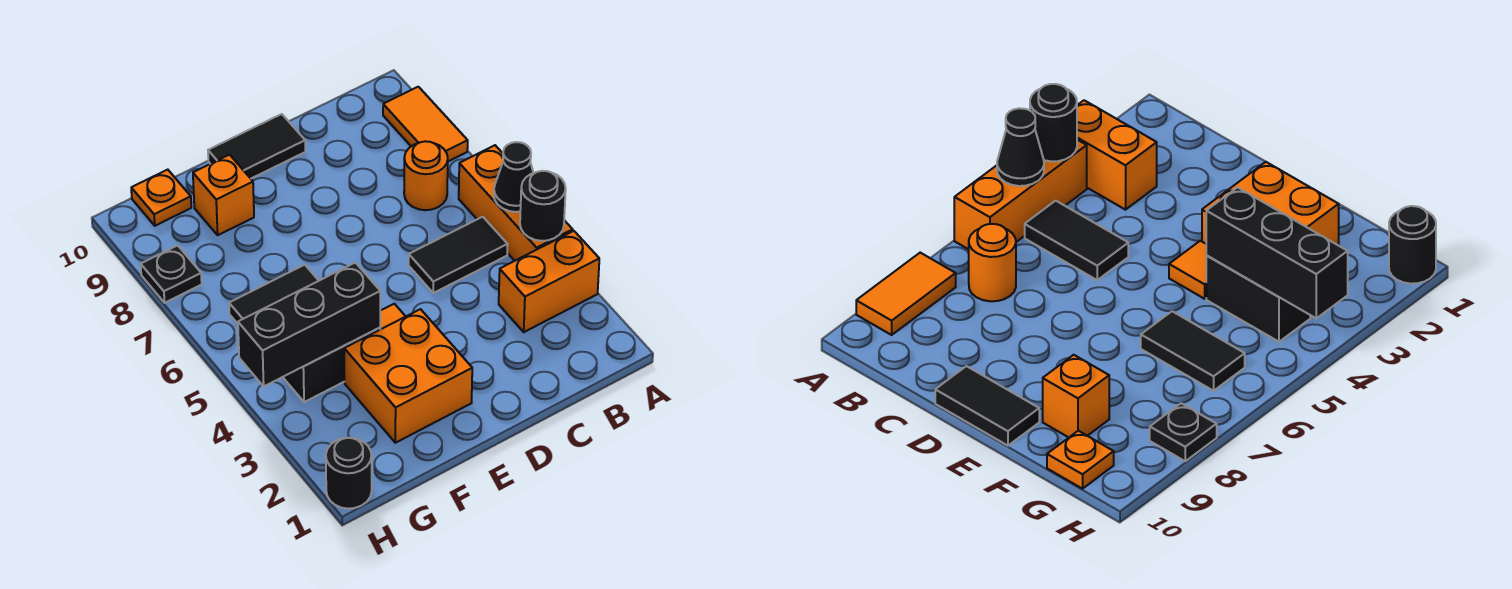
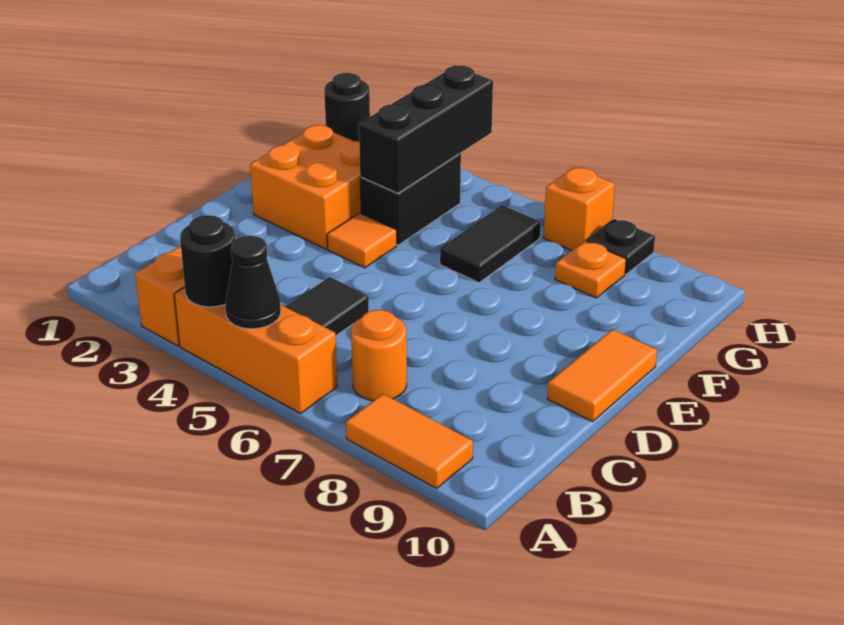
black tile D10:E10 level 1 -> orange tile D10:E10 level 1
orange brick F9 level 1 -> orange brick H7 level 1
orange plate G10 level 1 -> orange plate G8 level 1

